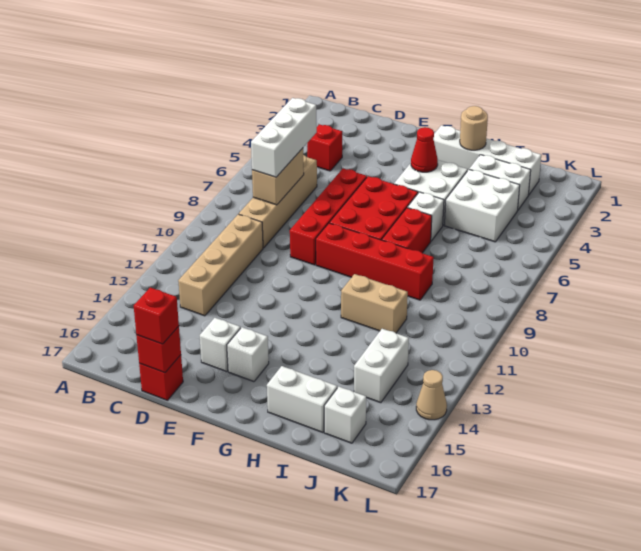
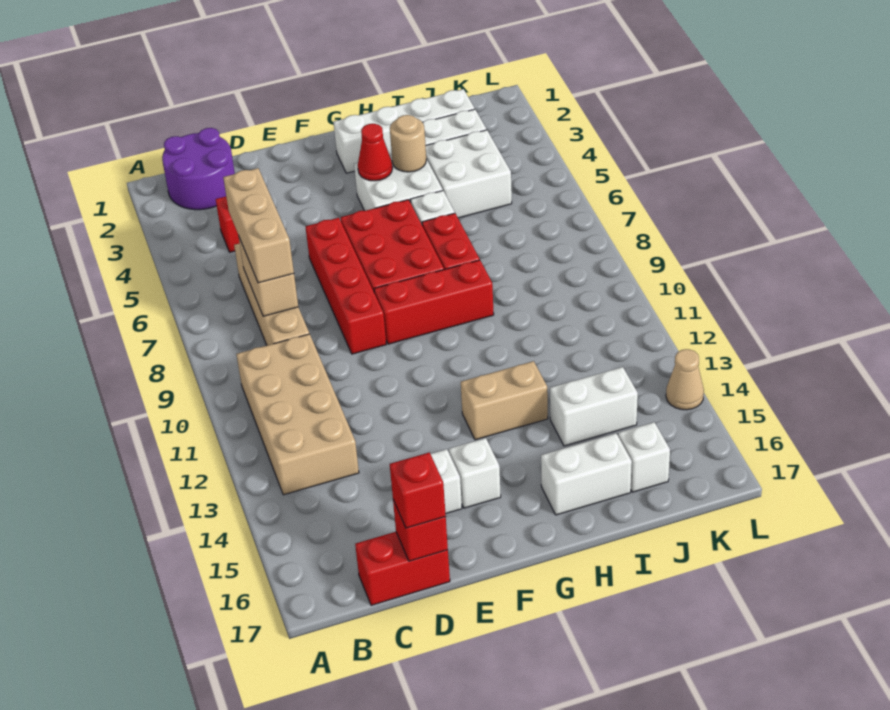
none -> purple round brick B1:C2 level 1
white brick C6:C8 level 3 -> tan brick C6:C8 level 3
tan brick C10:C13 level 1 -> tan brick B10:C13 level 1
red brick D17 level 1 -> red brick C17:D17 level 1
red brick F9:I9 level 1 -> red brick F9:H9 level 1
tan round brick H2 level 2 -> tan round brick H4 level 2
tan brick H11:I11 level 1 -> tan brick G13:H13 level 1
white brick J13:J14 level 1 -> white brick I14:J14 level 1

